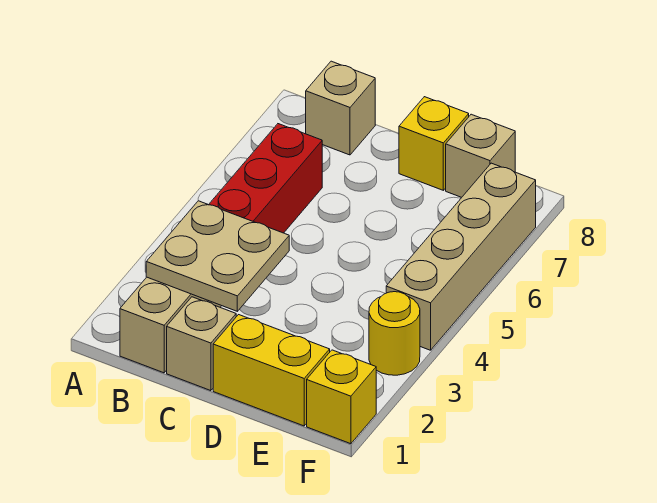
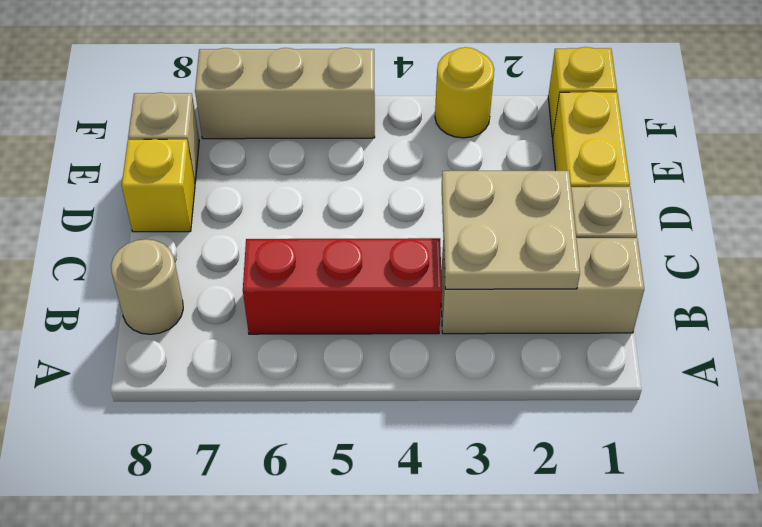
tan brick B8 level 1 -> tan round brick B8 level 1
tan brick F4:F7 level 1 -> tan brick F5:F7 level 1

